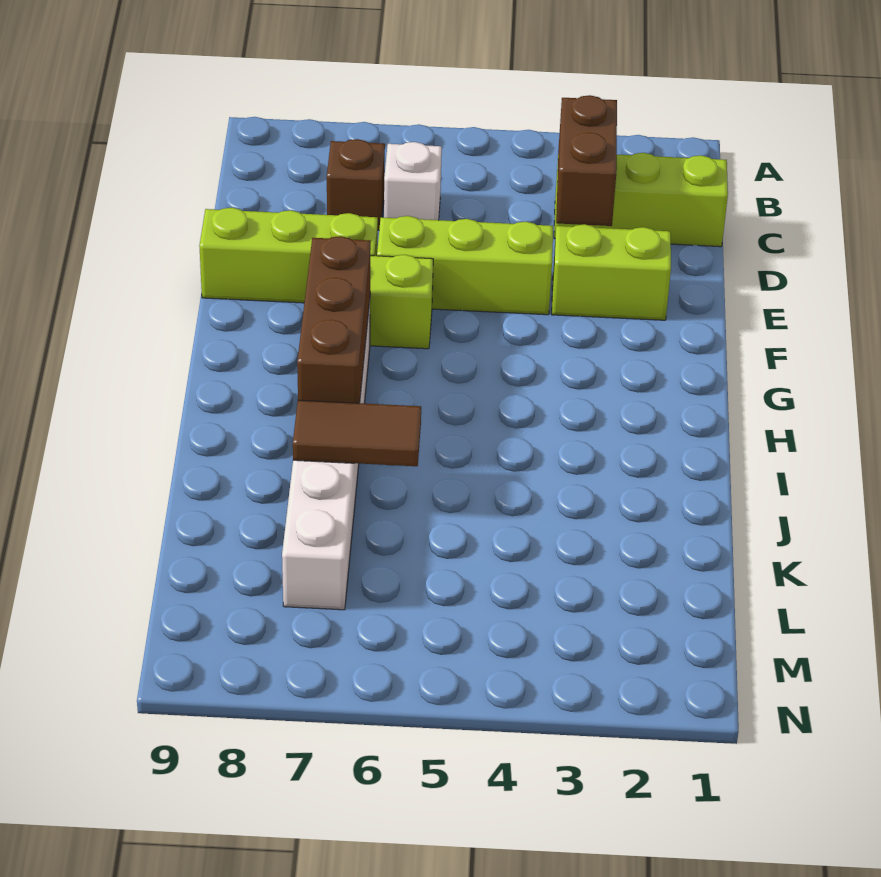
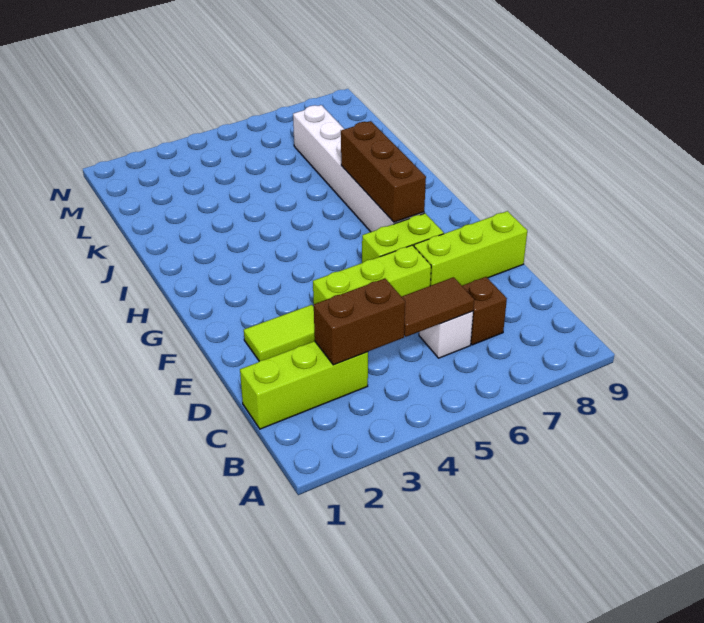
brown brick C3:D3 level 2 -> brown brick C3:C4 level 2
lime brick E2:E3 level 1 -> lime tile E2:E3 level 1
brown tile J6:J7 level 2 -> brown tile C5:C6 level 2

